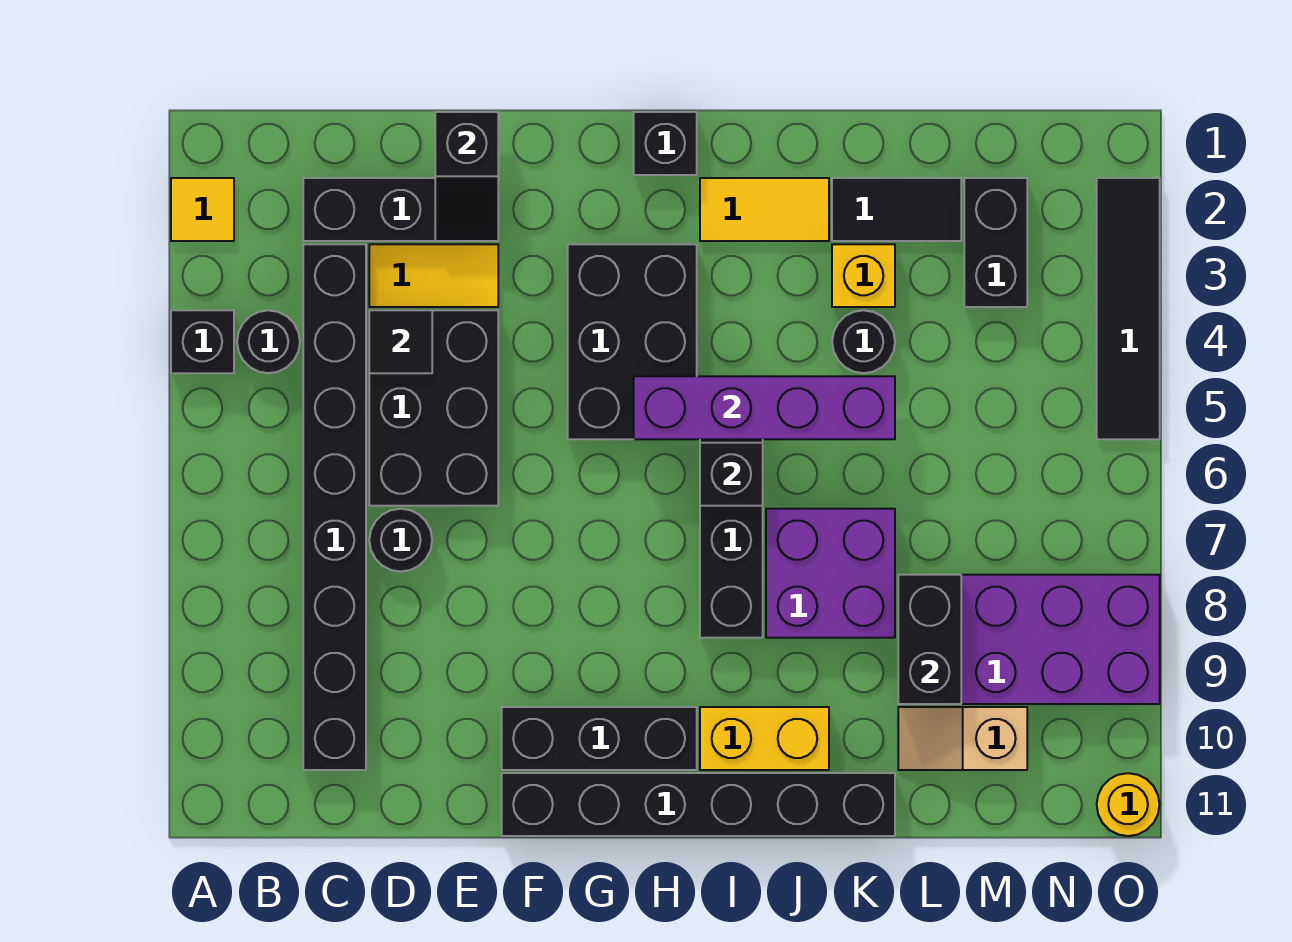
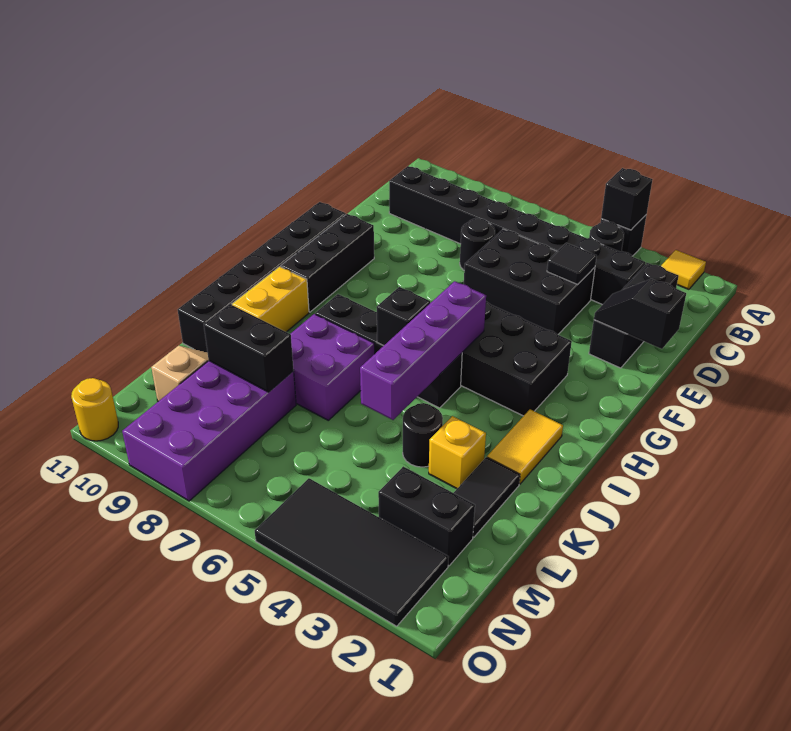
yellow tile D3:E3 level 1 -> none
black brick H1 level 1 -> black brick A4 level 2
black tile O2:O5 level 1 -> black tile N2:O5 level 1

